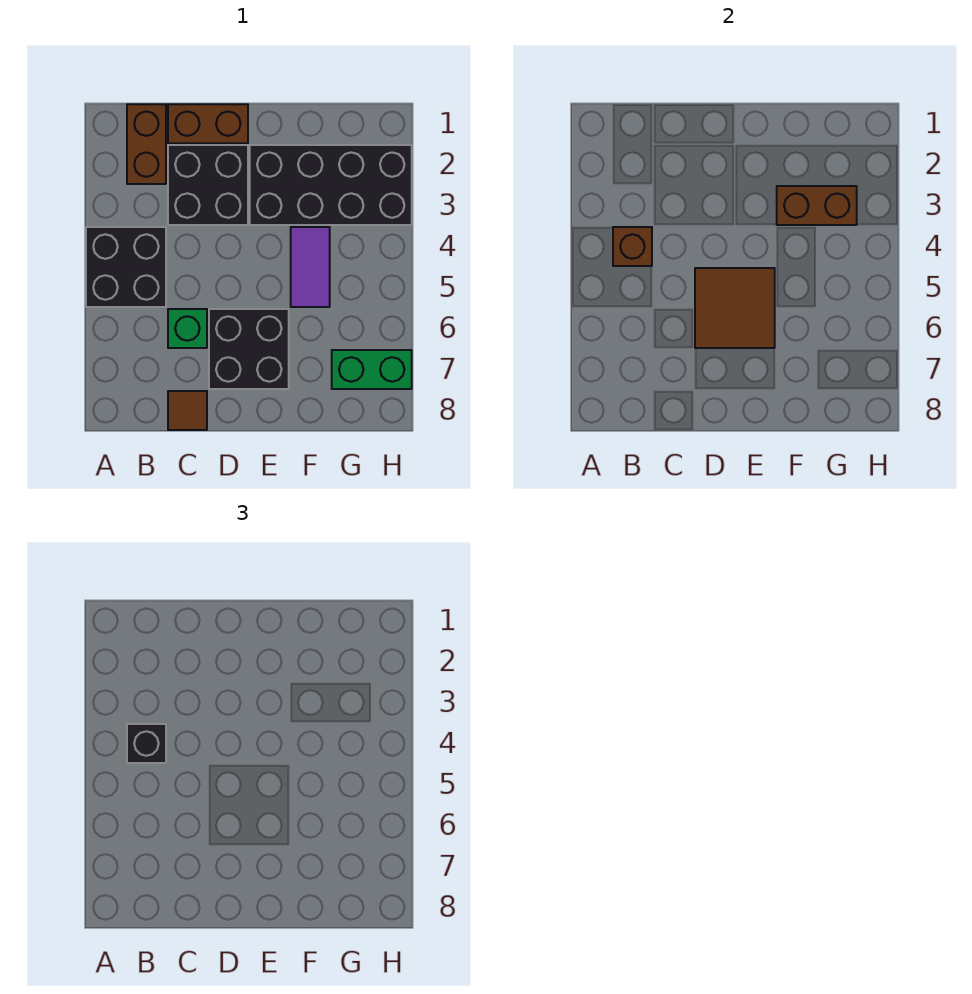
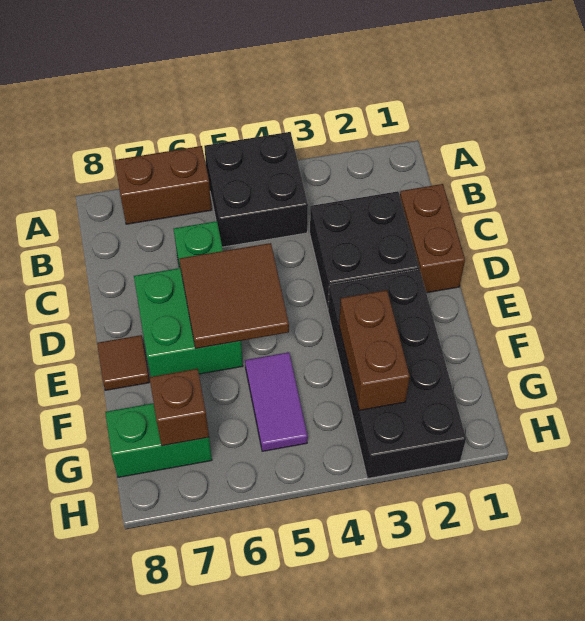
brown brick B1:B2 level 1 -> brown brick A6:A7 level 1
brown brick B4 level 2 -> brown brick G7 level 2
black brick B4 level 3 -> none
brown tile C8 level 1 -> brown tile E8 level 1
black brick D6:E7 level 1 -> green brick D6:E7 level 1
purple tile F4:F5 level 1 -> purple tile F5:G5 level 1
green brick G7:H7 level 1 -> green brick G7:G8 level 1

